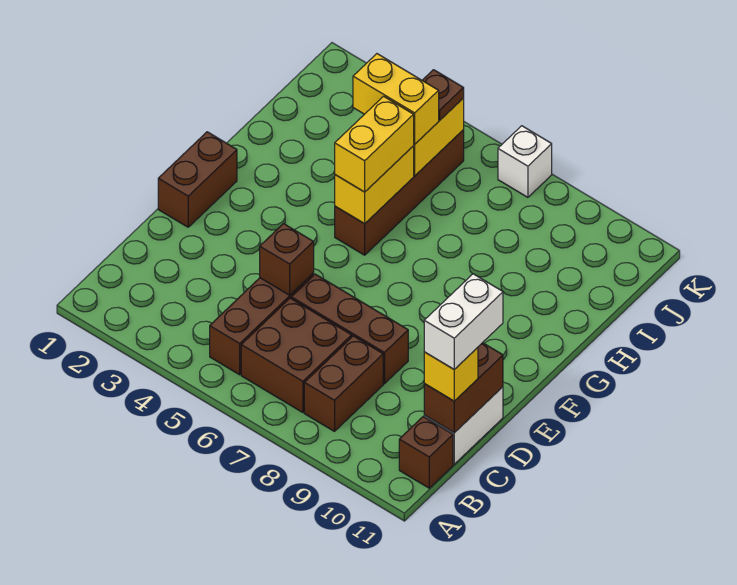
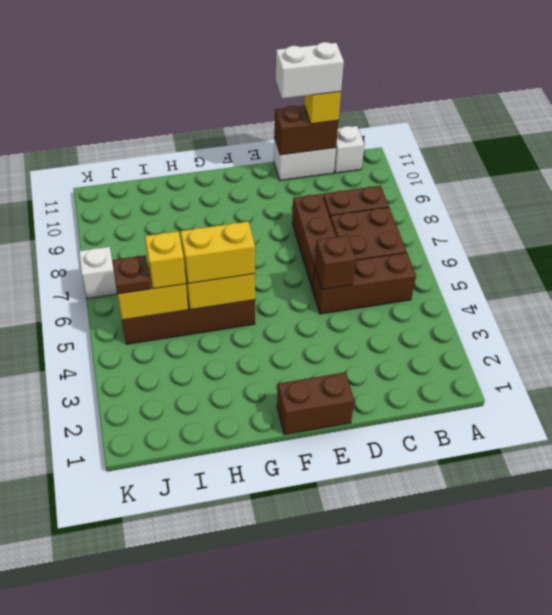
brown brick B11 level 1 -> white brick B11 level 1
yellow brick I4:I5 level 3 -> yellow brick I5 level 3

